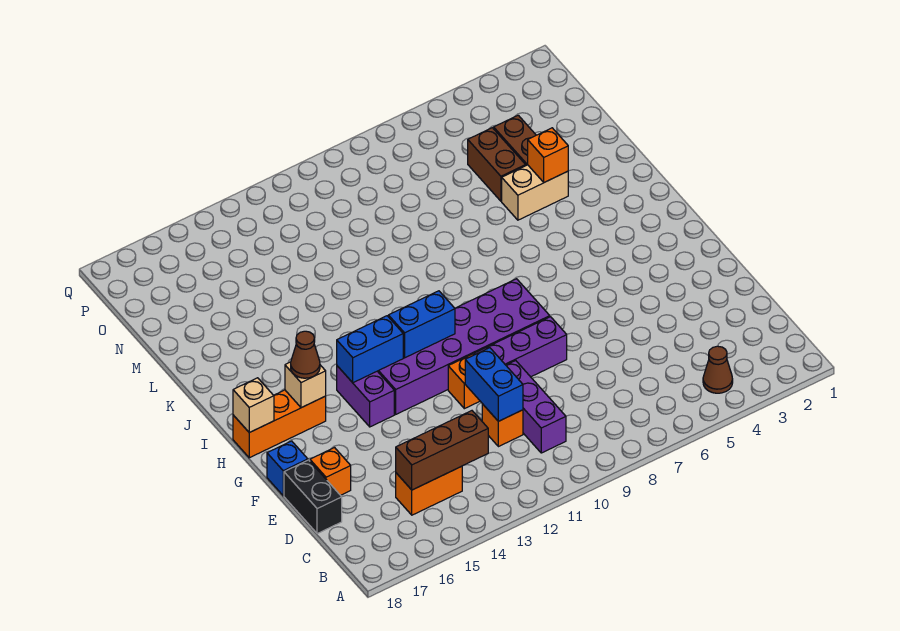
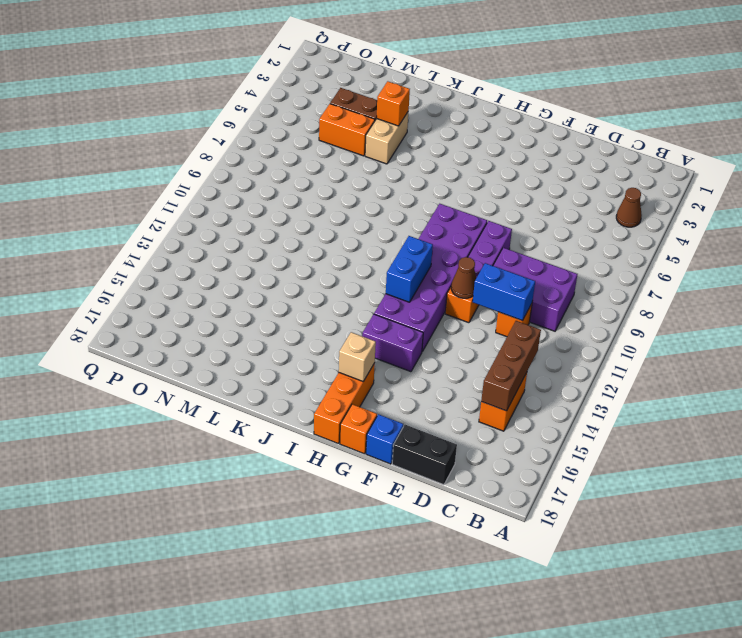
purple brick C10:E10 level 1 -> purple brick C9:E10 level 1
orange brick E17 level 1 -> orange brick G18 level 1
blue brick H13:H14 level 2 -> none
brown cone H16 level 3 -> brown cone F11 level 2
tan brick H18 level 2 -> none
brown brick M5:N5 level 1 -> orange brick M5:N5 level 1

